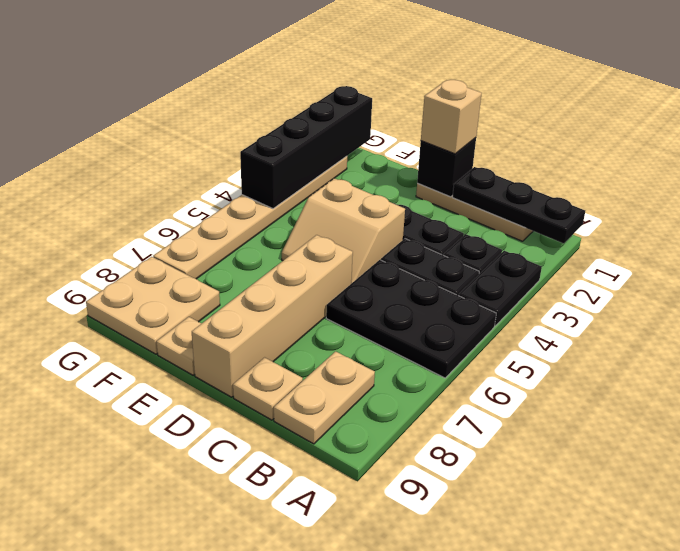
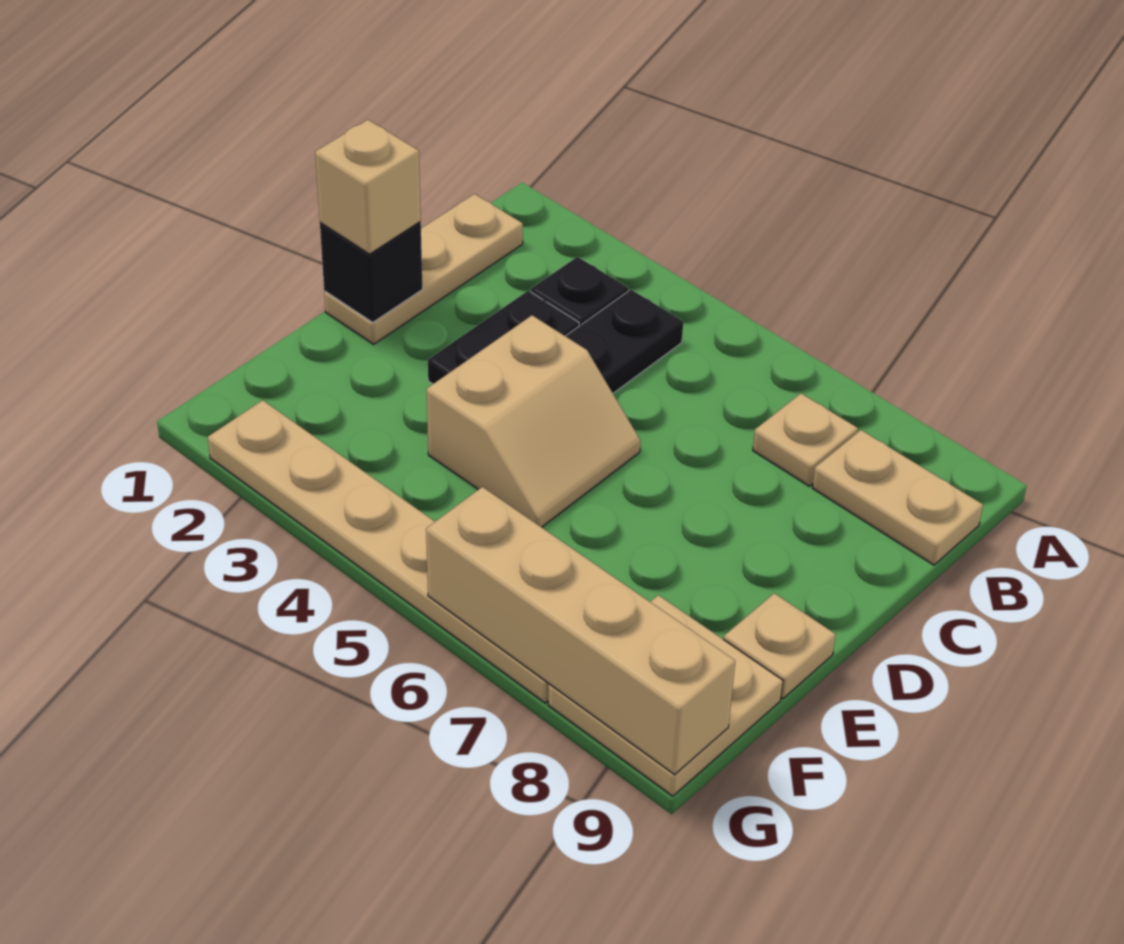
black plate A1:C1 level 2 -> none
black plate A3:A4 level 1 -> none
black plate A5:C6 level 1 -> none
tan plate C9 level 1 -> tan plate B7 level 1
tan brick D6:D9 level 1 -> tan brick G6:G9 level 2
black brick G1:G4 level 2 -> none

